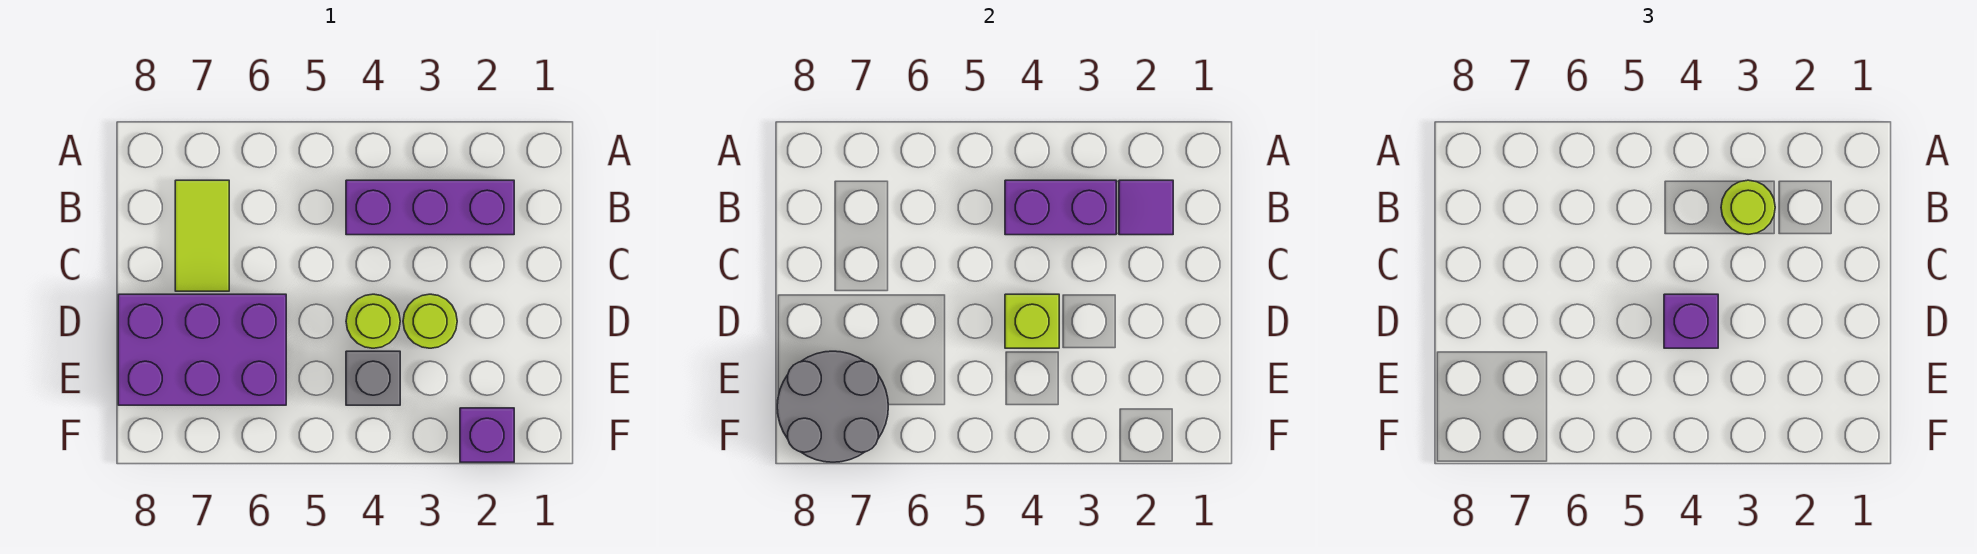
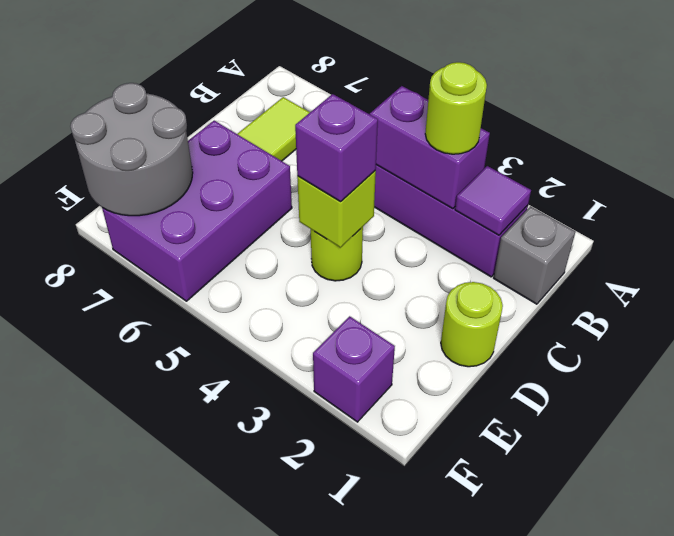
lime round brick D3 level 1 -> lime round brick D1 level 1
purple brick D6:E8 level 1 -> purple brick D6:F7 level 1
grey brick E4 level 1 -> grey brick B1 level 1

